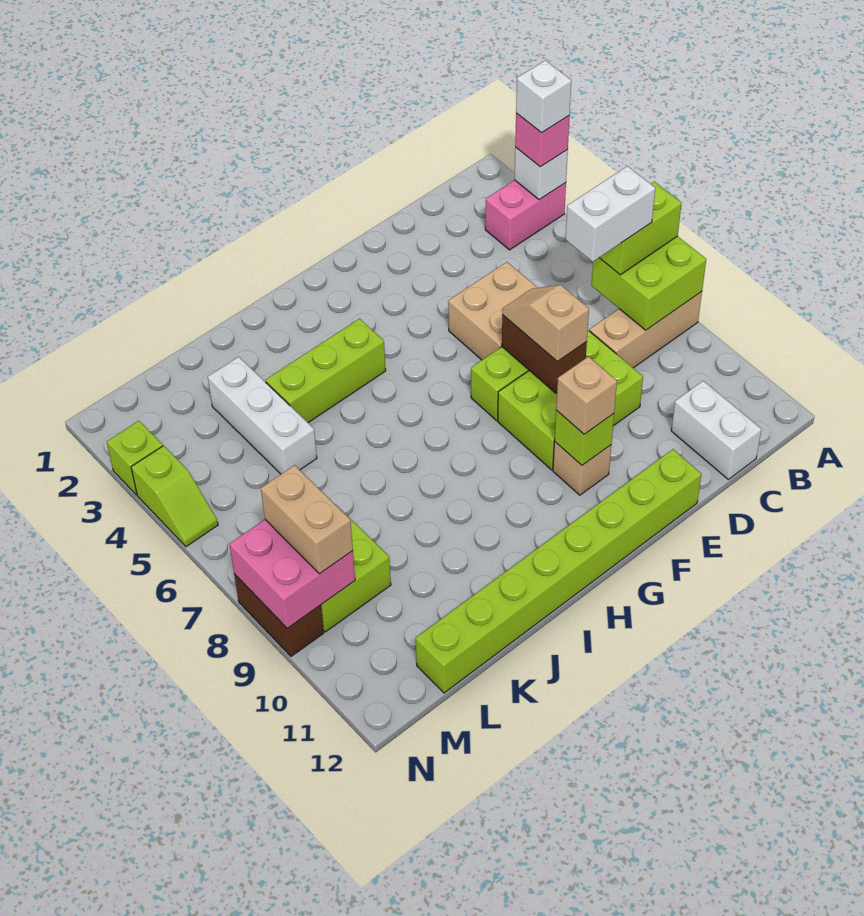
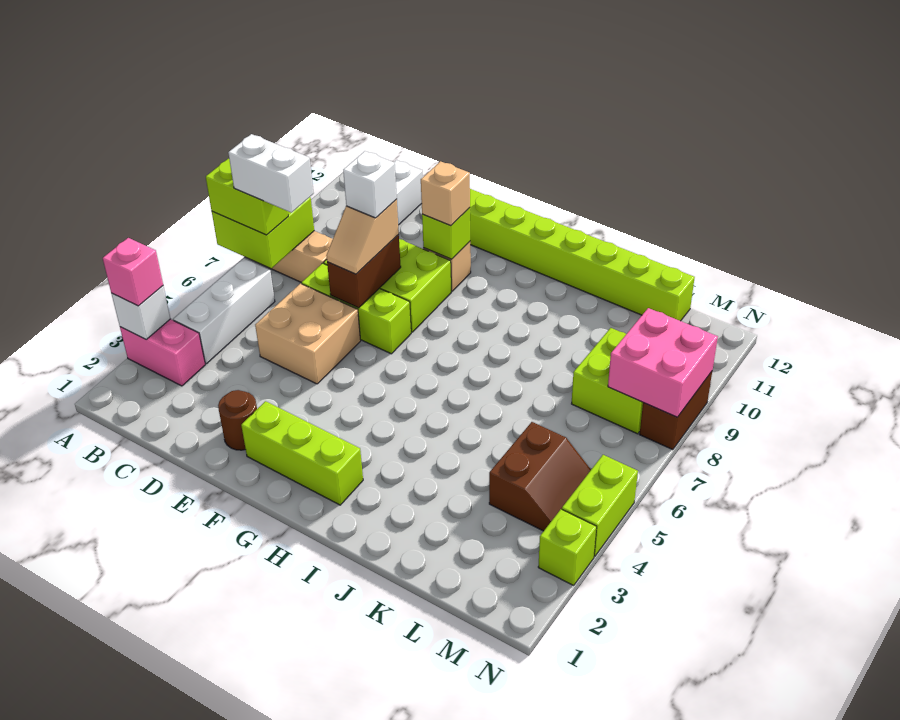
white brick A3 level 4 -> white brick E8 level 4
none -> brown round brick E2 level 1
lime brick H4:J4 level 1 -> lime brick F2:H2 level 1
white brick K3:K5 level 1 -> white brick B4:B6 level 1
none -> brown slope L4:M5 level 1 top L
tan brick M8:M9 level 3 -> none
lime slope N4:N5 level 1 top 4 -> lime brick N4:N5 level 1

